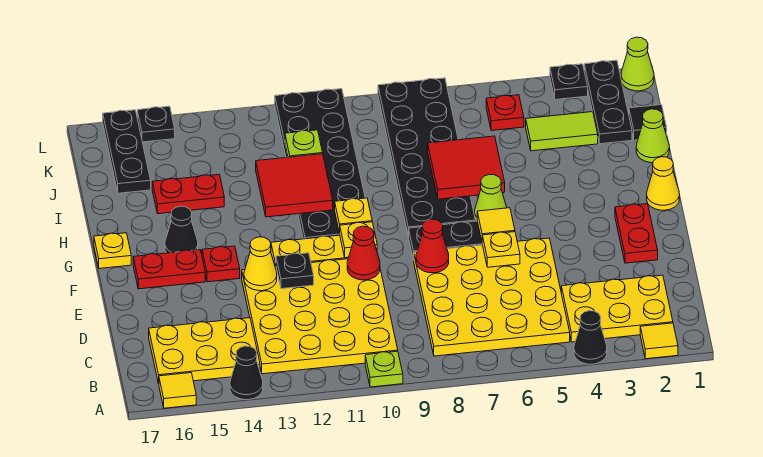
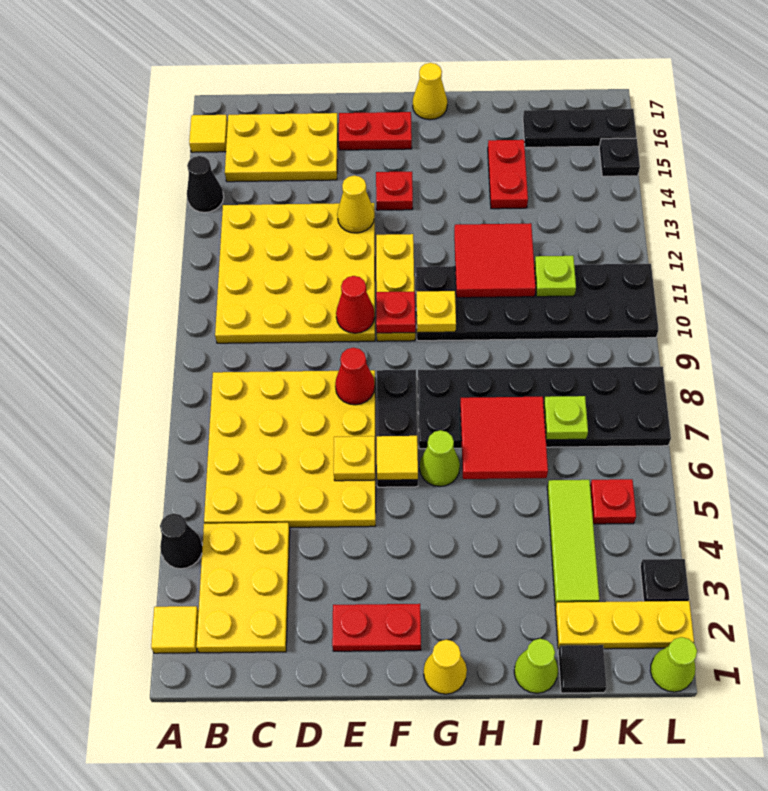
lime plate A10 level 1 -> lime plate J7 level 2
yellow plate B14:C16 level 1 -> yellow plate B15:D16 level 1
black plate E12 level 2 -> none
yellow plate F10 level 2 -> red plate F10 level 2
red plate F15:F16 level 1 -> red plate E16:F16 level 1
black cone G15 level 1 -> none
yellow plate G17 level 1 -> yellow cone G17 level 1
black plate J2:L2 level 1 -> yellow plate J2:L2 level 1
lime tile J3:J4 level 1 -> lime tile J3:J5 level 1

